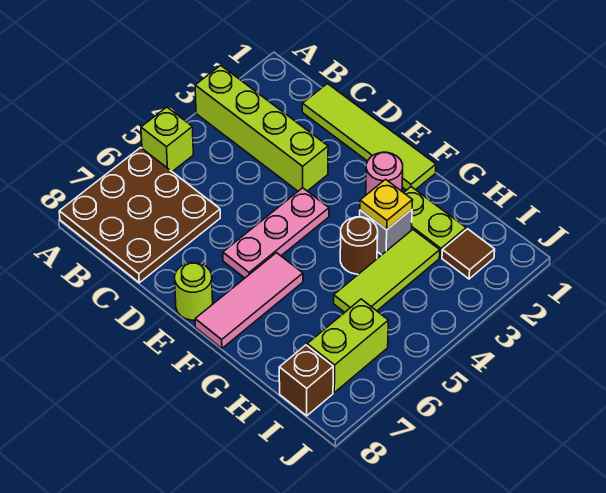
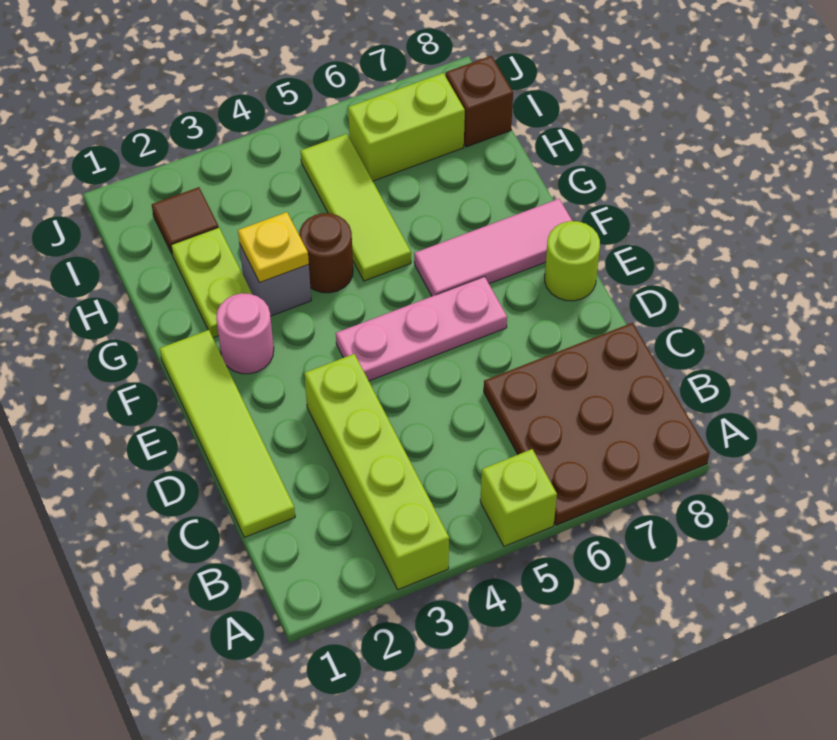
lime tile H3:H5 level 1 -> lime tile G5:I5 level 1

